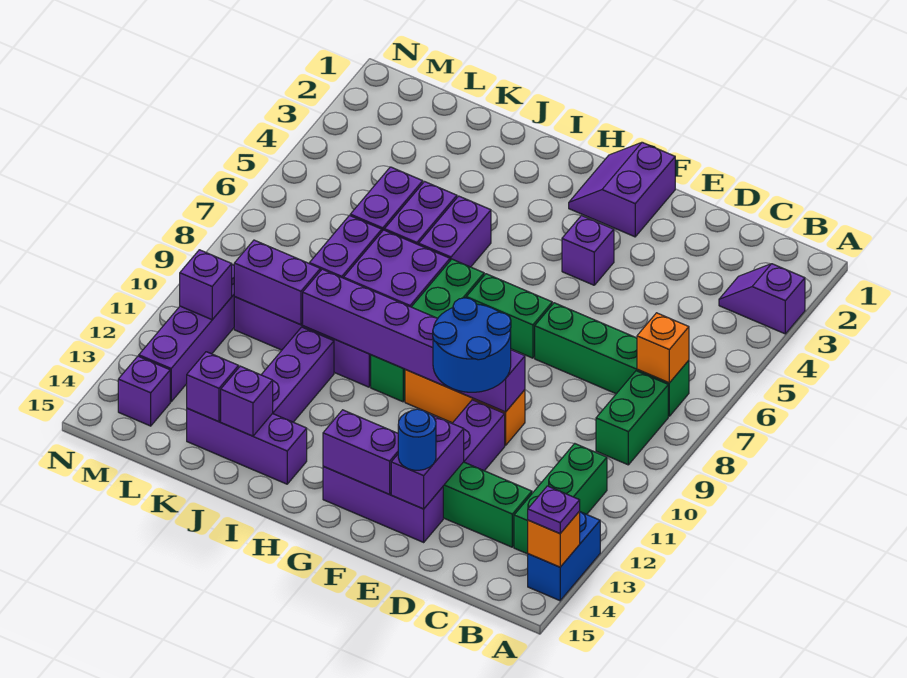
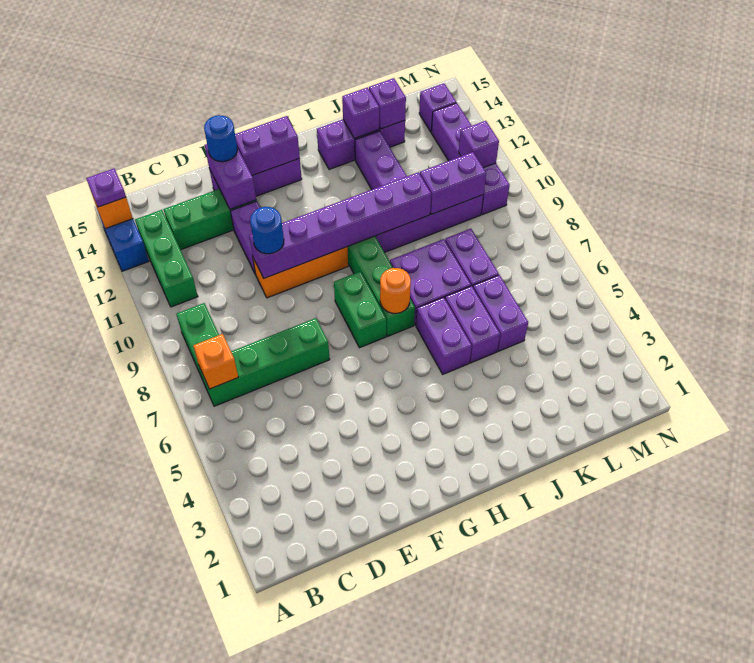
purple slope A3:B3 level 1 top A -> none
blue round brick E10:F11 level 3 -> blue round brick E10 level 3
purple slope F1:G2 level 1 top F -> none
purple brick F4 level 1 -> none
green brick F7:G7 level 1 -> green brick G7:G8 level 1
none -> orange round brick H7 level 2

